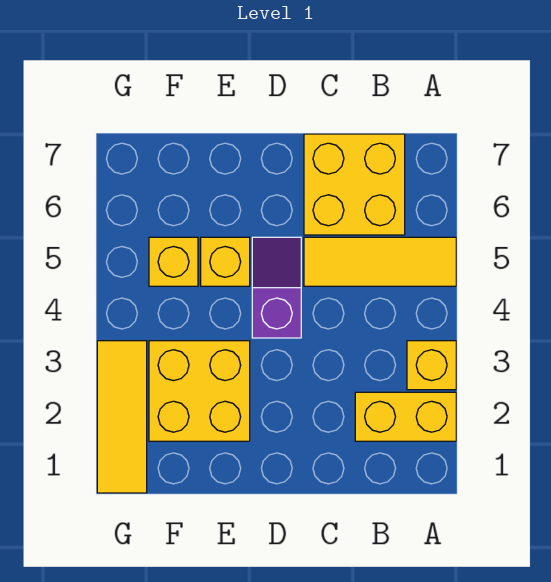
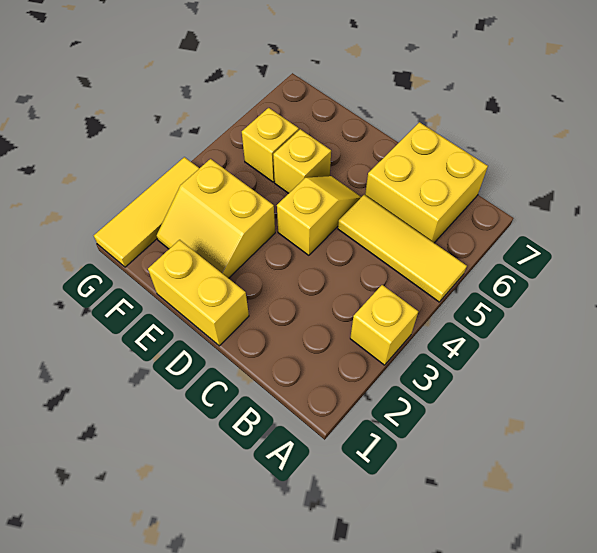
yellow brick A2:B2 level 1 -> yellow brick D1:E1 level 1
purple slope D4:D5 level 1 top 4 -> yellow slope D4:D5 level 1 top 4
yellow brick E2:F3 level 1 -> yellow slope E2:F3 level 1 top 3

